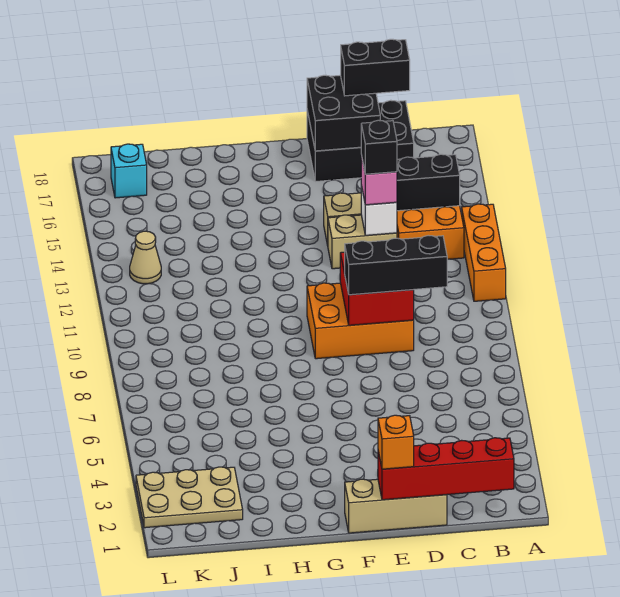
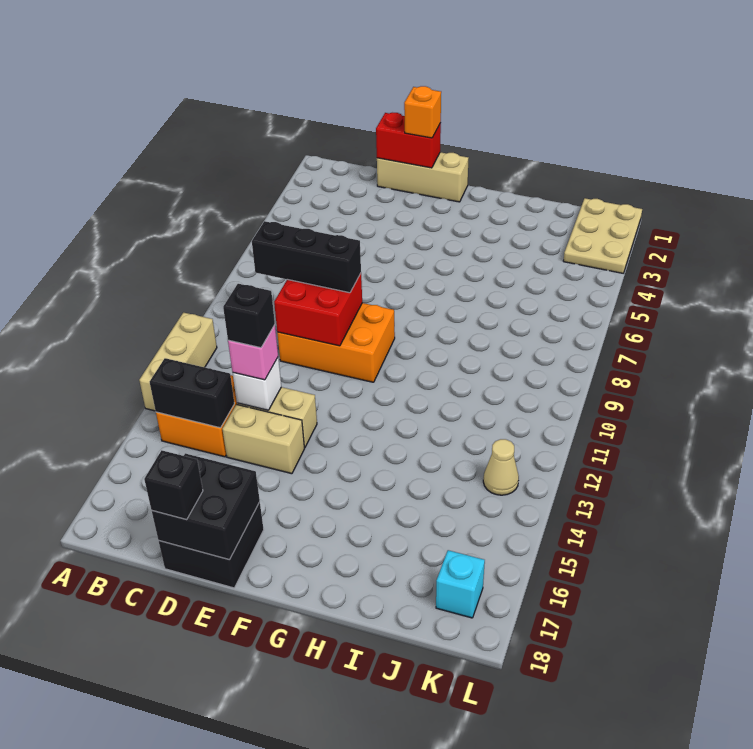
orange brick A11:A13 level 1 -> tan brick A11:A13 level 1
red brick B1:E1 level 2 -> red brick D1:E1 level 2
black brick C17:E18 level 1 -> black brick D17:E18 level 1
black brick C18:D18 level 3 -> black brick D18 level 3
tan plate J2:L3 level 1 -> tan plate K1:L3 level 1

